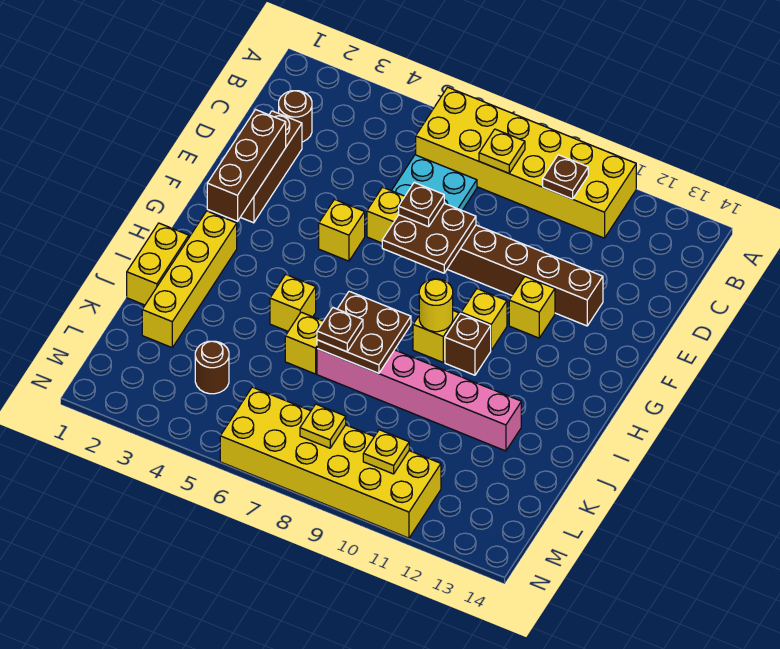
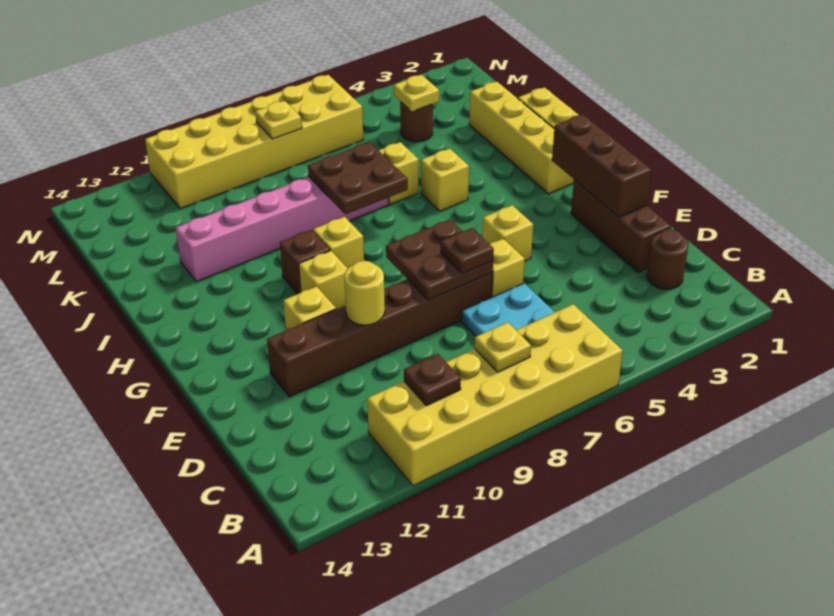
yellow round brick H9 level 2 -> yellow round brick E10 level 2
brown plate J7 level 3 -> none
yellow plate M10 level 2 -> yellow plate L4 level 2

